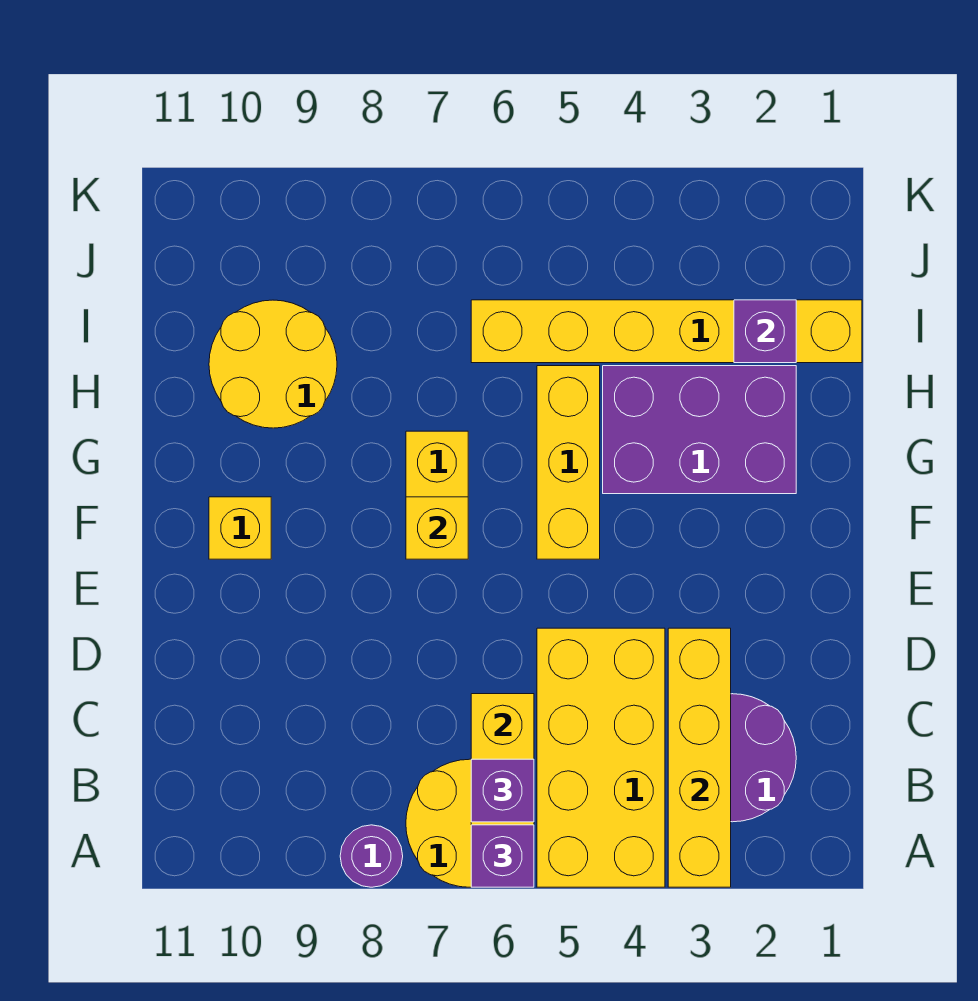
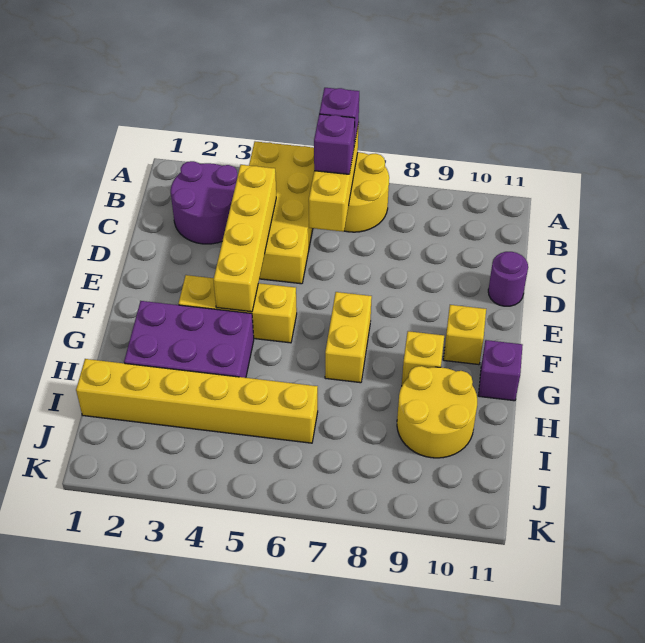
yellow brick A3:D3 level 2 -> yellow brick C4:F4 level 2
purple round brick A8 level 1 -> purple round brick D11 level 1
yellow brick F5:H5 level 1 -> yellow brick F3:F5 level 1
yellow brick F7 level 2 -> yellow brick G9 level 1
purple brick I2 level 2 -> purple brick G11 level 1

